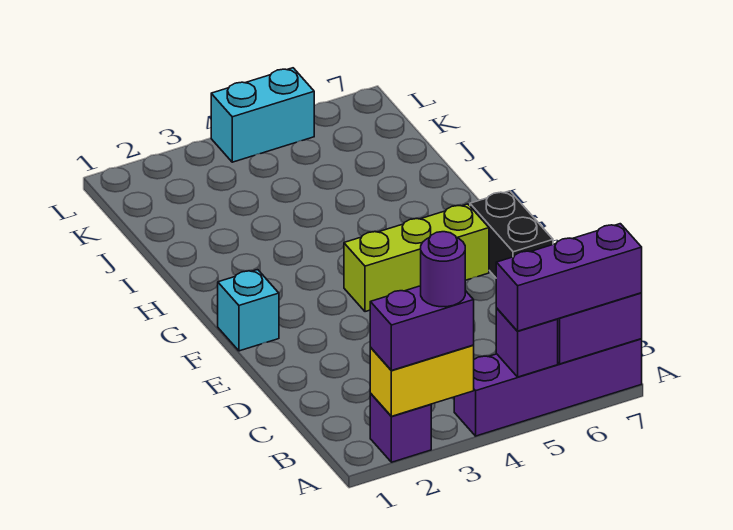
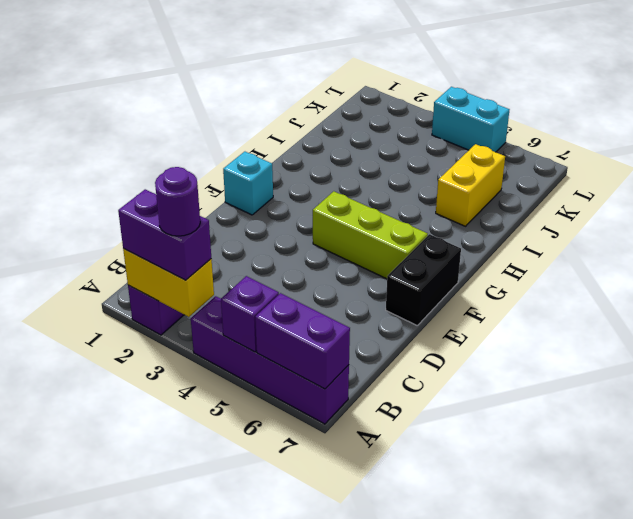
purple brick A5:A7 level 3 -> none
none -> yellow brick I6:J6 level 1

